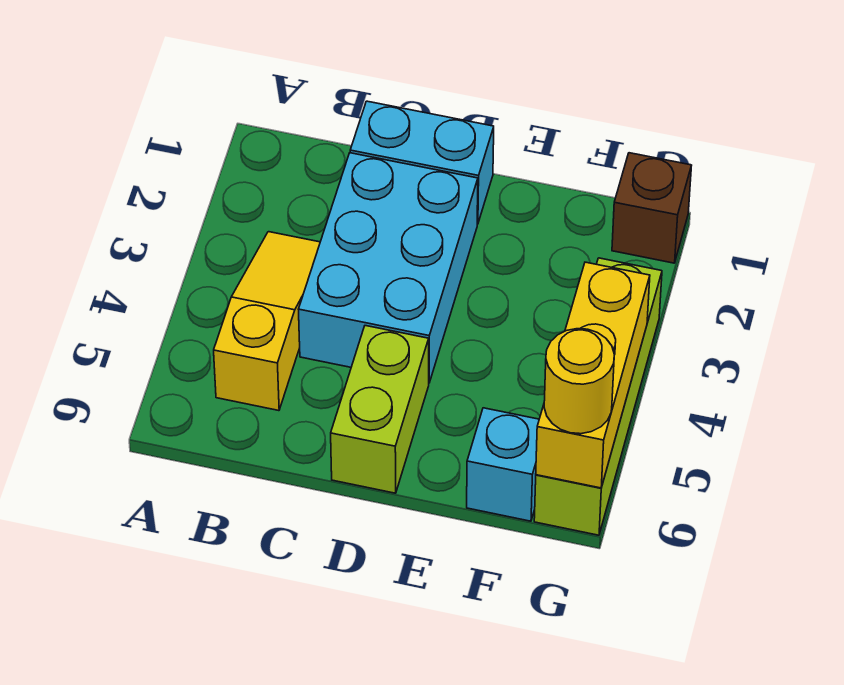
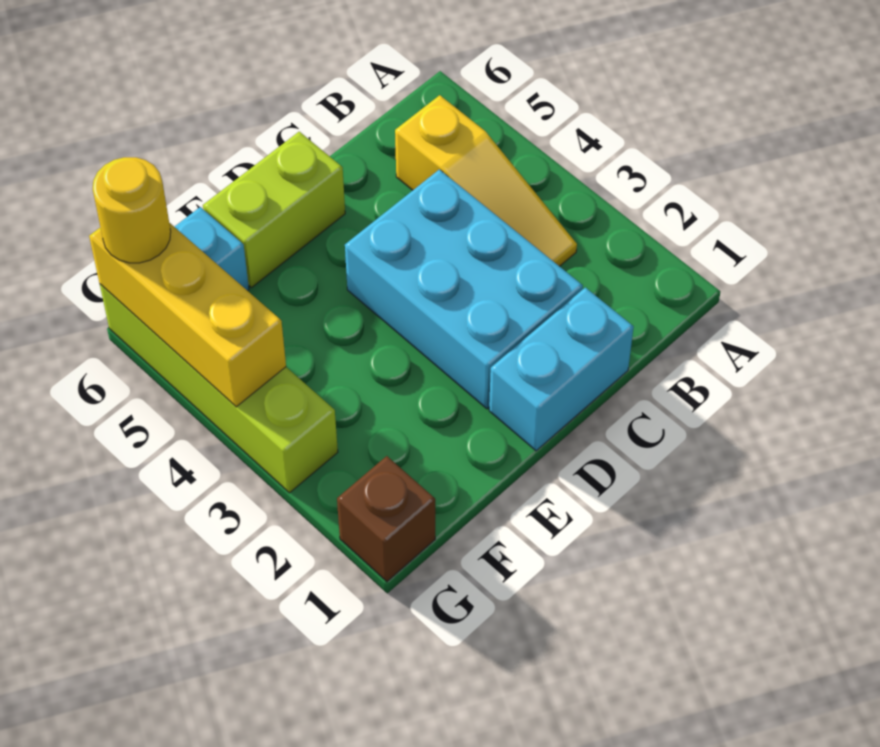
lime brick D5:D6 level 1 -> lime brick D6:E6 level 1

